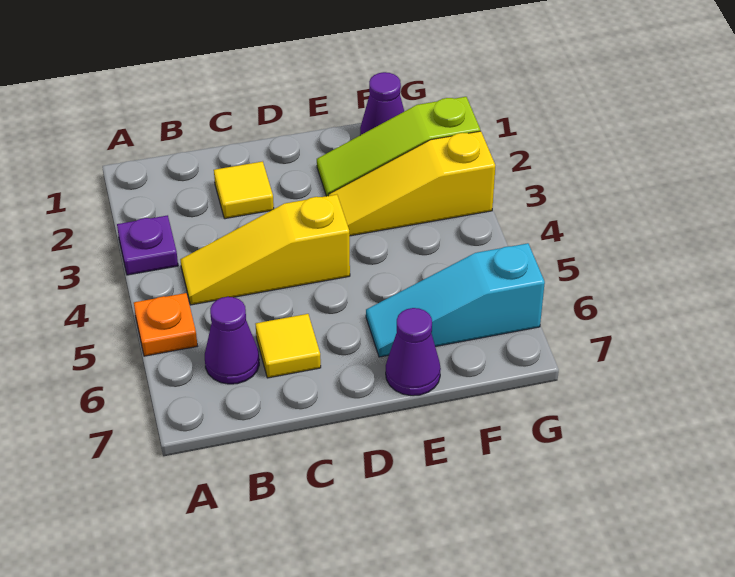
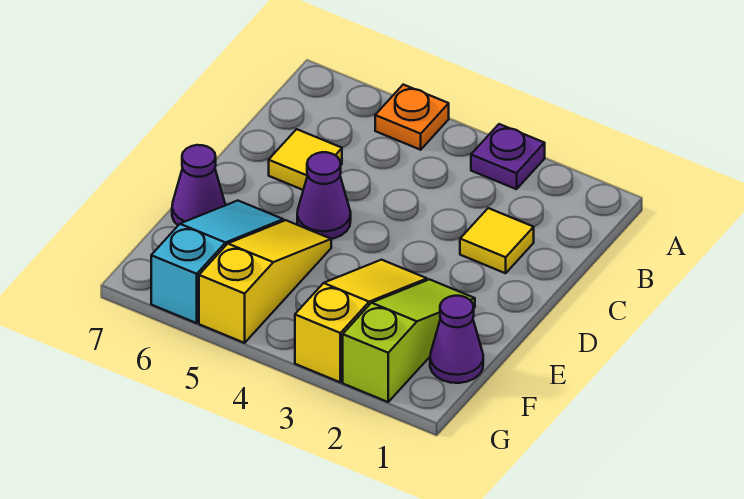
yellow slope B4:D4 level 1 top D -> yellow slope E5:G5 level 1 top G
purple cone B6 level 1 -> purple cone D5 level 1

